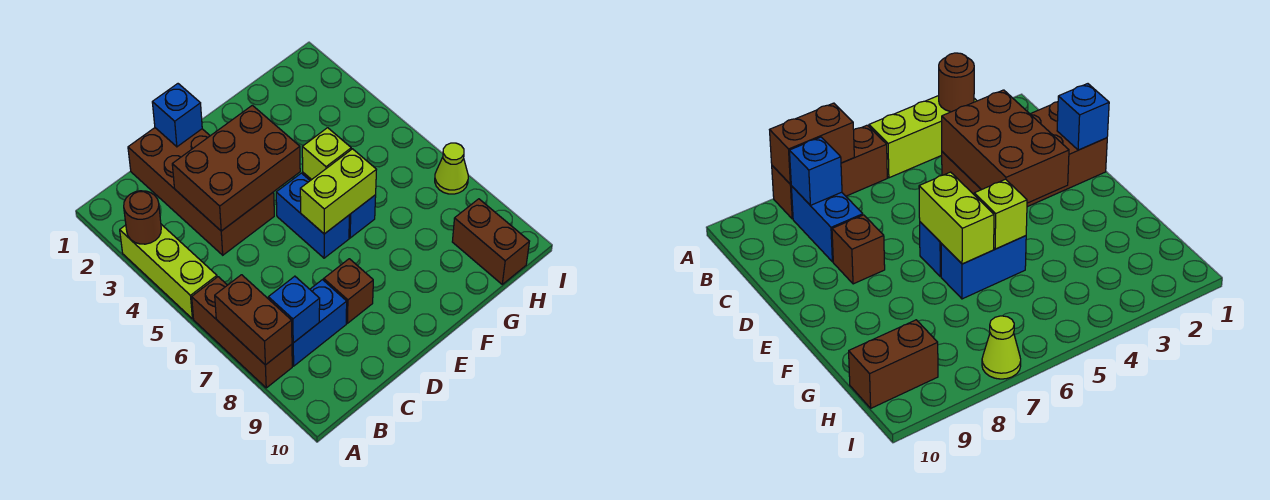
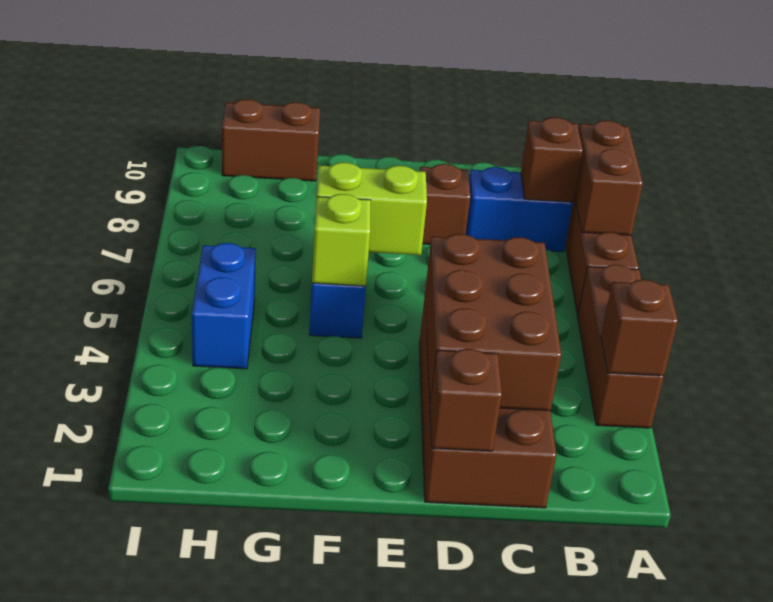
lime brick A3:A5 level 1 -> brown brick A3:A5 level 1
brown round brick A3 level 2 -> brown brick A3 level 2
blue brick B8 level 2 -> brown brick B8 level 2
brown brick C3:E4 level 2 -> brown brick C2:D4 level 2
blue brick D1 level 2 -> brown brick D1 level 2
blue brick E5:E6 level 1 -> blue brick H4:H5 level 1
brown brick H9:H10 level 1 -> brown brick G10:H10 level 1
lime cone I7 level 1 -> none

